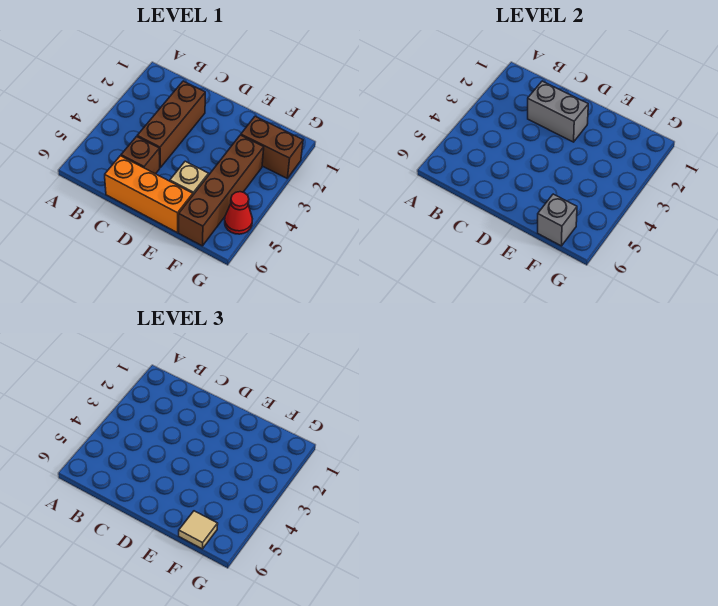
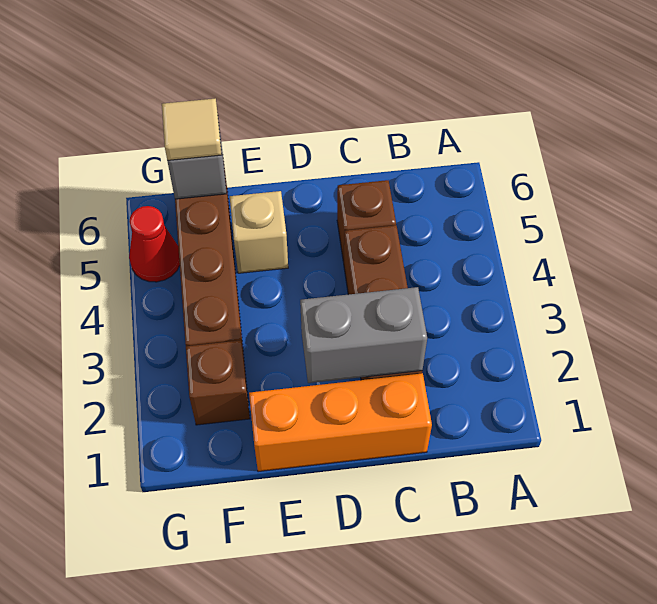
orange brick C6:E6 level 1 -> orange brick C1:E1 level 1
brown brick F2:G2 level 1 -> brown brick F2 level 1

